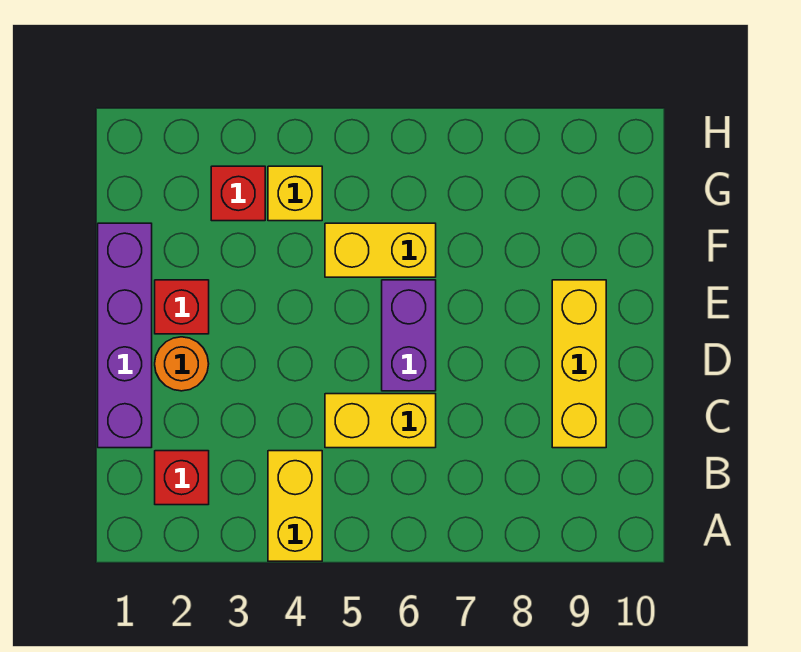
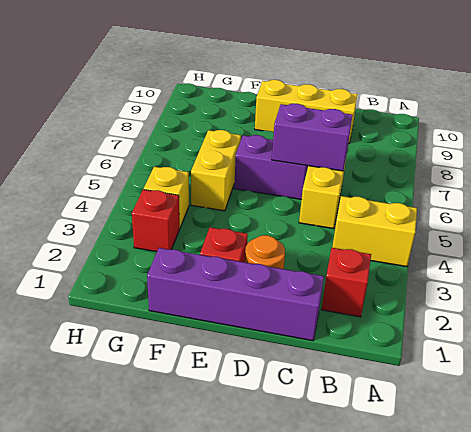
none -> purple brick C6:D6 level 2

